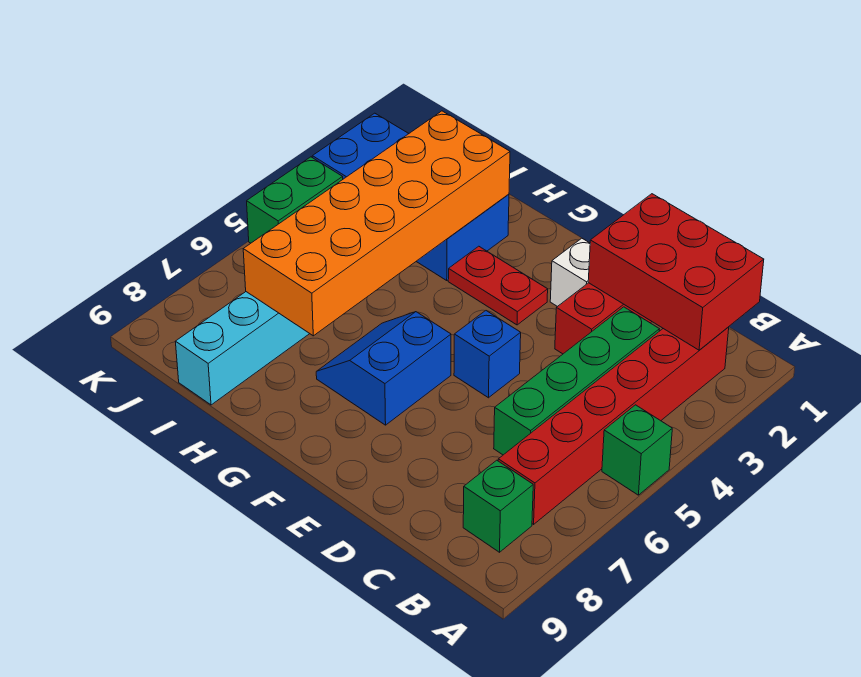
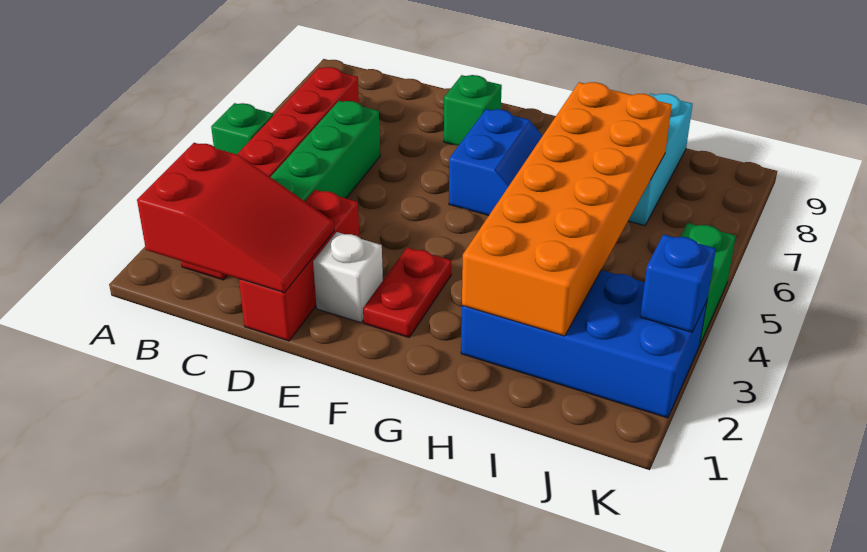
red brick B1:D2 level 2 -> red slope B1:D2 level 2 top B
green brick B8 level 1 -> green brick E8 level 1
blue brick E5 level 1 -> blue brick K3 level 2
red plate F3:G3 level 1 -> red plate F2:F3 level 1

